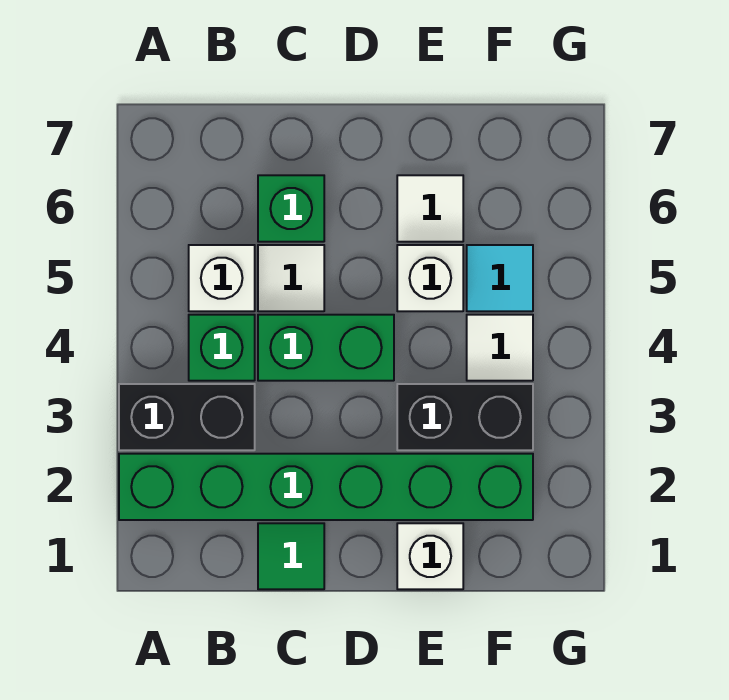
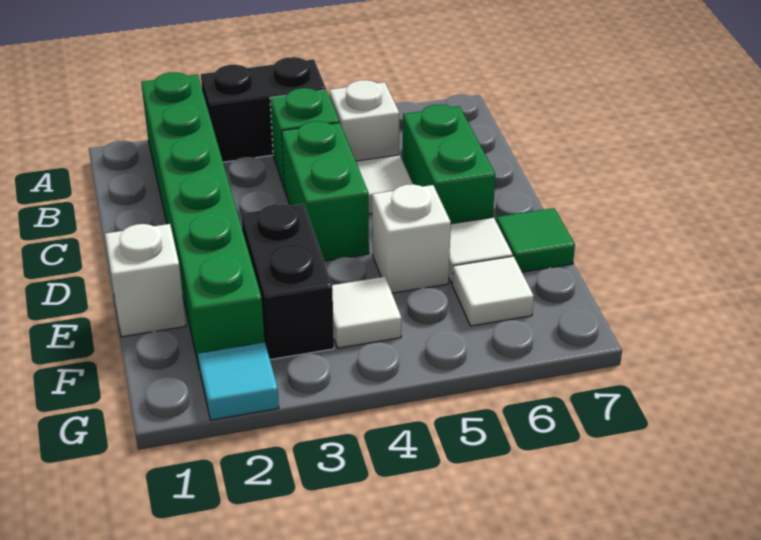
black brick A3:B3 level 1 -> black brick A3:A4 level 1
green tile C1 level 1 -> green tile E7 level 1
green brick C6 level 1 -> green brick C6:D6 level 1
cyan tile F5 level 1 -> cyan tile G2 level 1
none -> white tile F6 level 1

